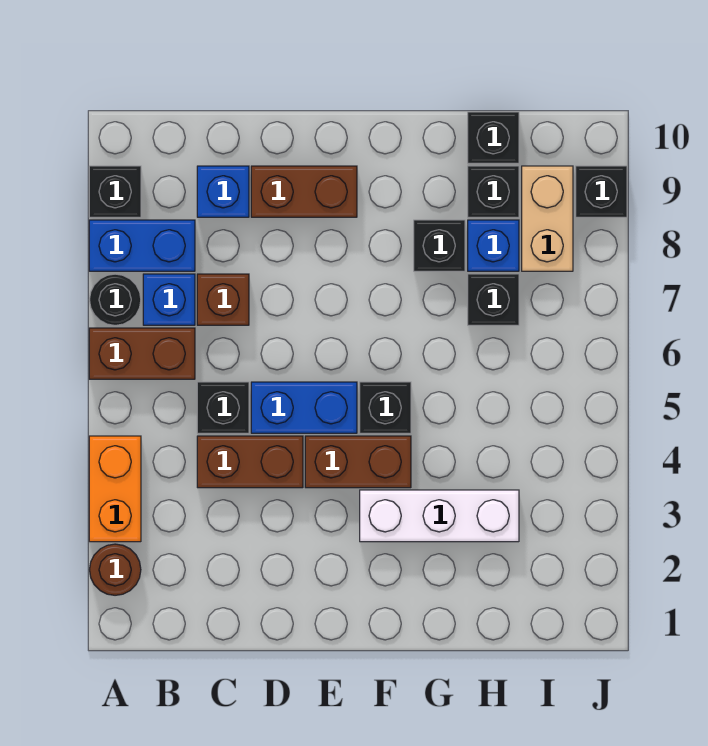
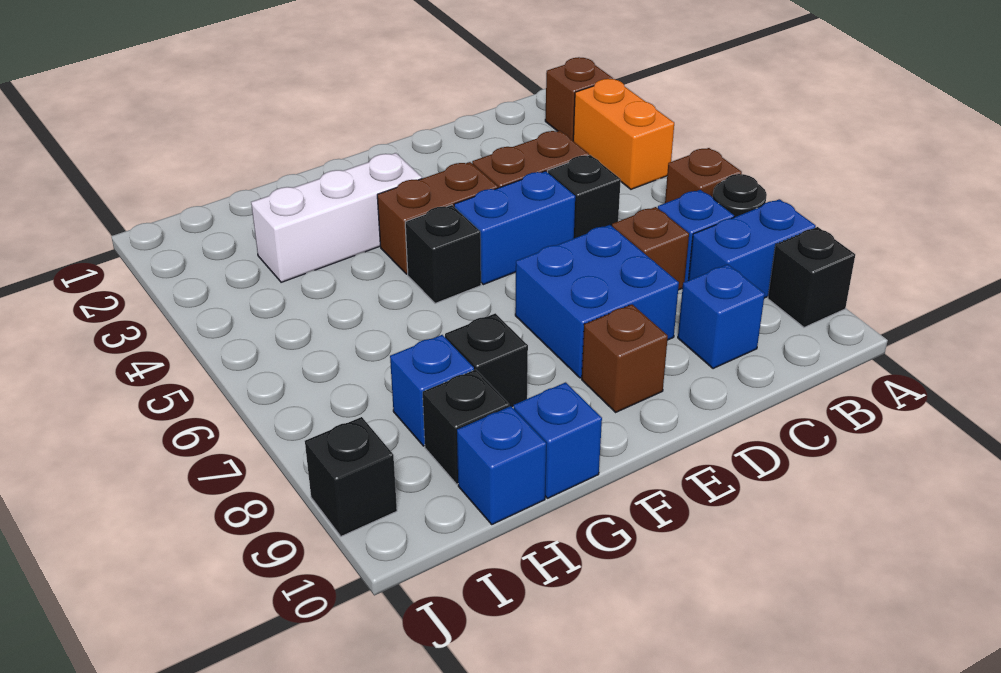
brown round brick A2 level 1 -> brown brick A2 level 1
brown brick A6:B6 level 1 -> brown brick A6 level 1
none -> blue brick D7:E8 level 1
brown brick D9:E9 level 1 -> brown brick E9 level 1
none -> blue brick G10 level 1
black brick H7 level 1 -> none
black brick H10 level 1 -> blue brick H10 level 1
tan brick I8:I9 level 1 -> none

